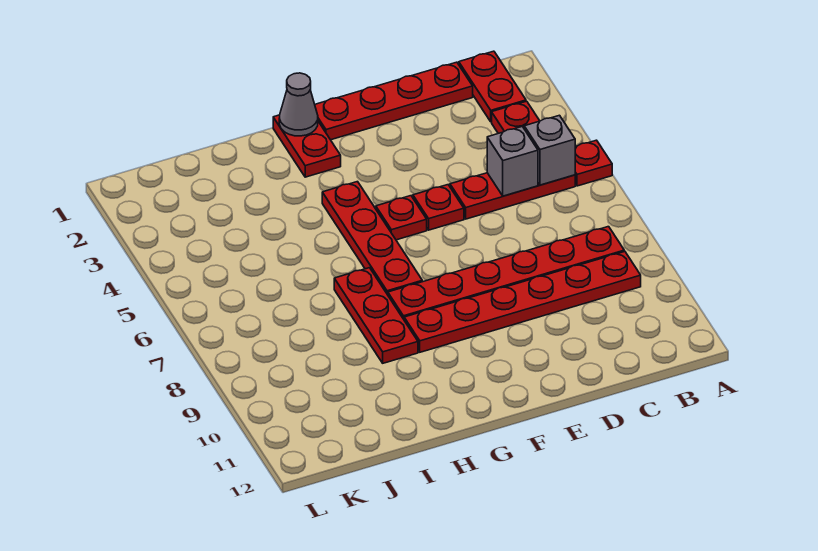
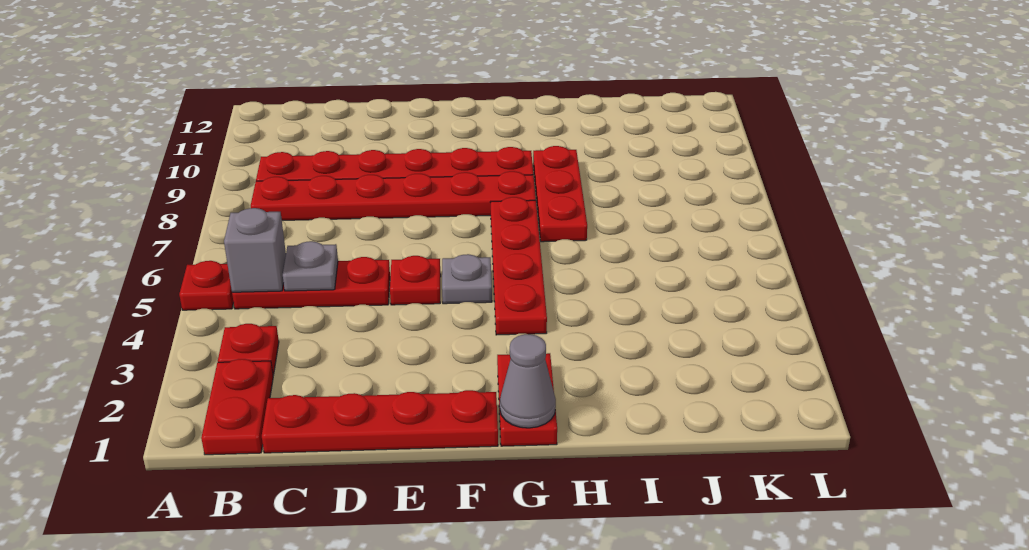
grey brick C5 level 2 -> grey plate C5 level 2
red plate F5 level 1 -> grey plate F5 level 1

